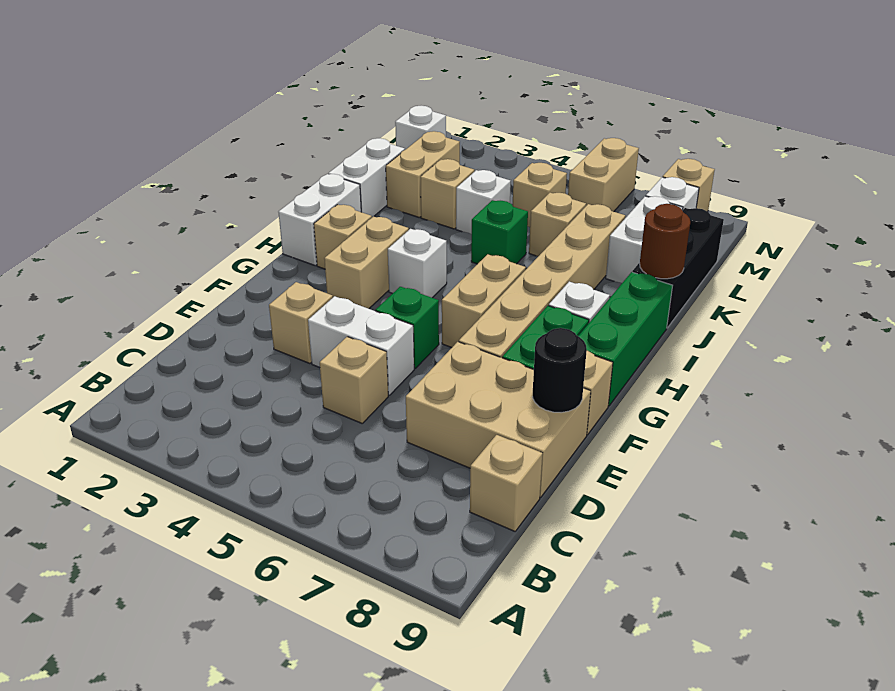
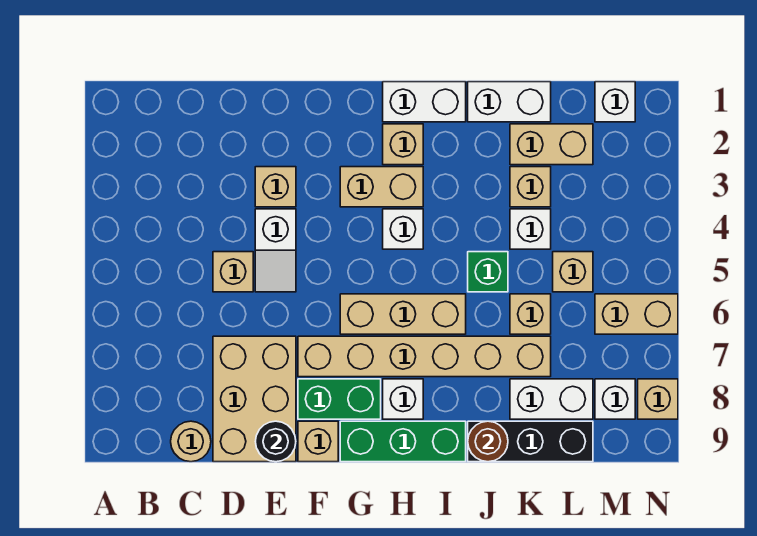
tan brick C9 level 1 -> tan round brick C9 level 1
white brick E4:E5 level 1 -> white slope E4:E5 level 1 top 4
green brick F5 level 1 -> none
tan brick G6:H6 level 1 -> tan brick G6:I6 level 1

